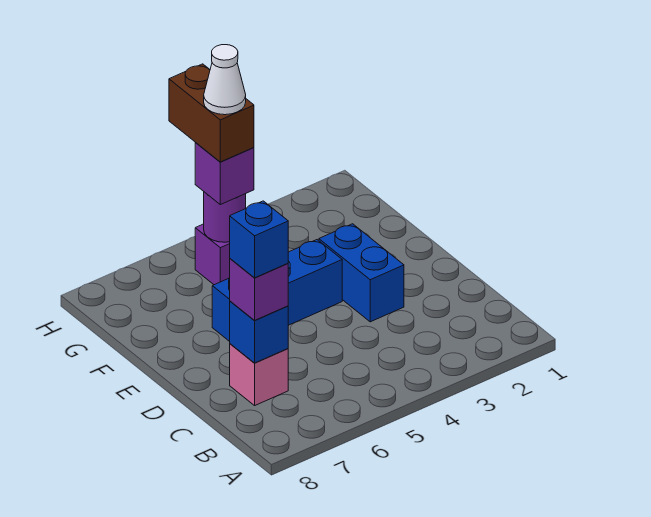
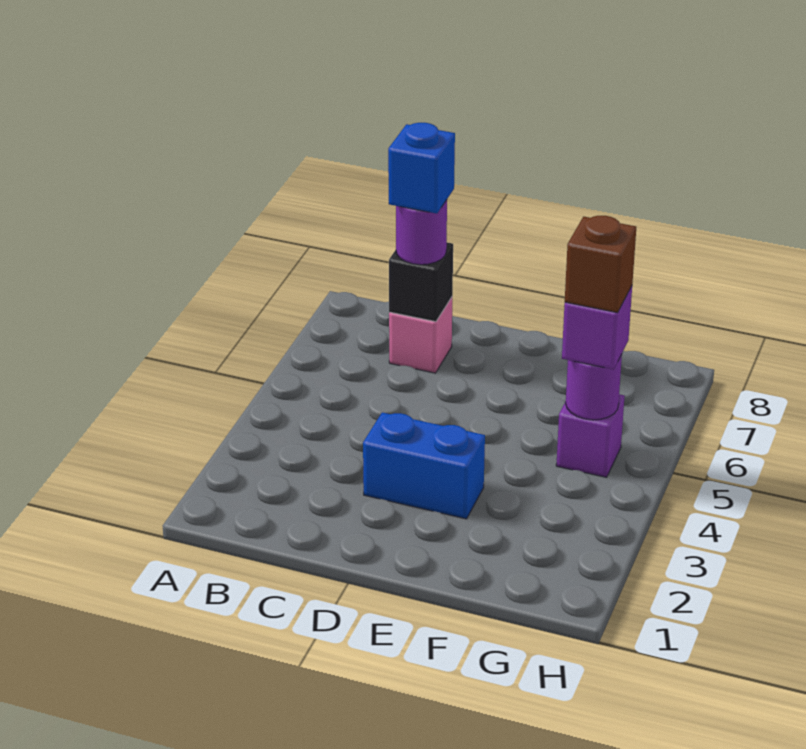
blue brick C7 level 2 -> black brick C7 level 2
purple brick C7 level 3 -> purple round brick C7 level 3
blue brick E4:E6 level 1 -> none
brown brick G5:H5 level 4 -> brown brick G5 level 4
white cone G5 level 5 -> none

